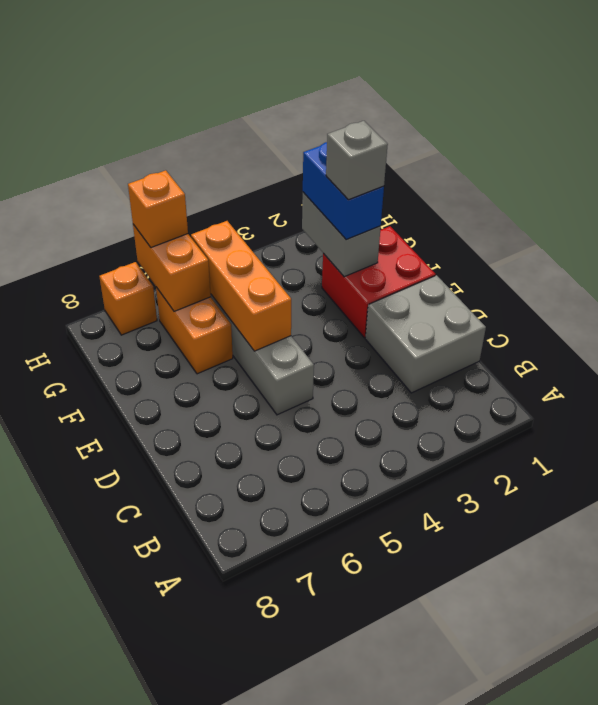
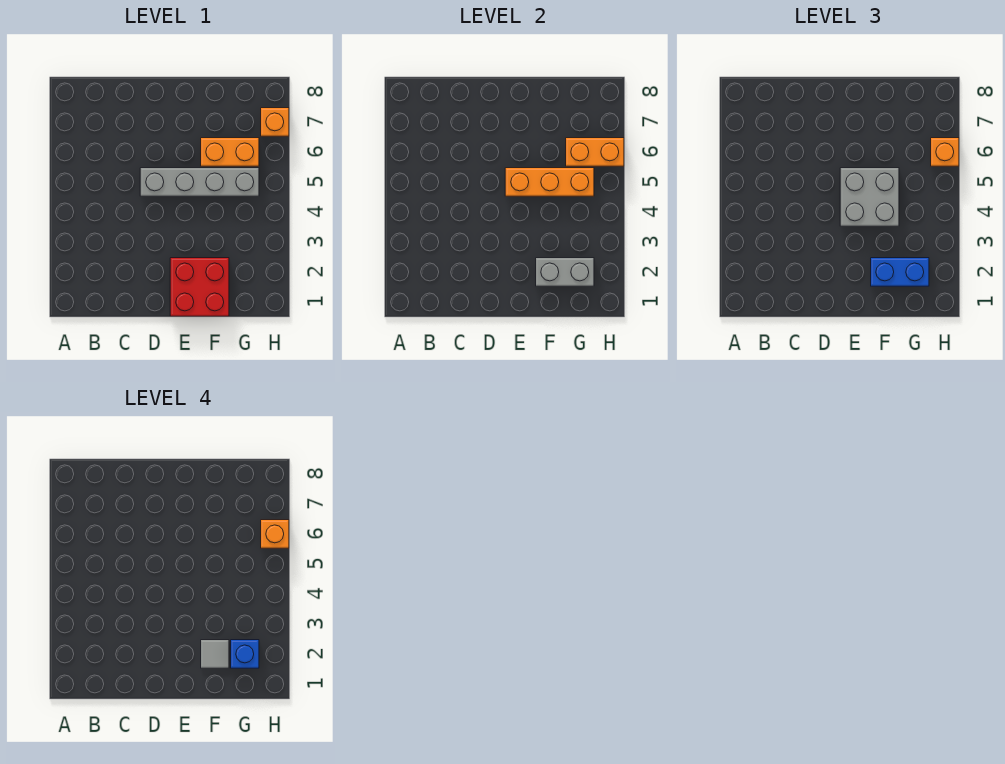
grey brick C1:D2 level 1 -> grey brick E4:F5 level 3
grey brick F2 level 4 -> grey tile F2 level 4
none -> blue brick G2 level 4
none -> orange brick H6 level 4

